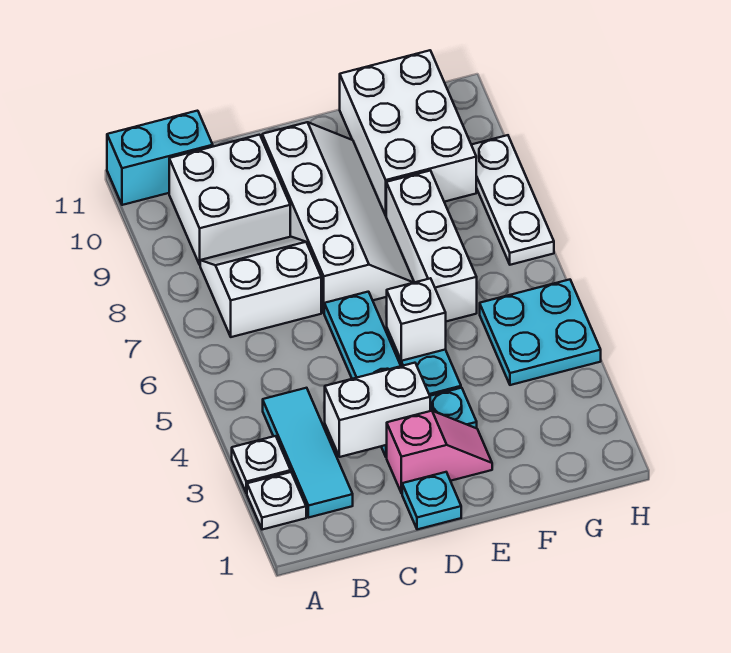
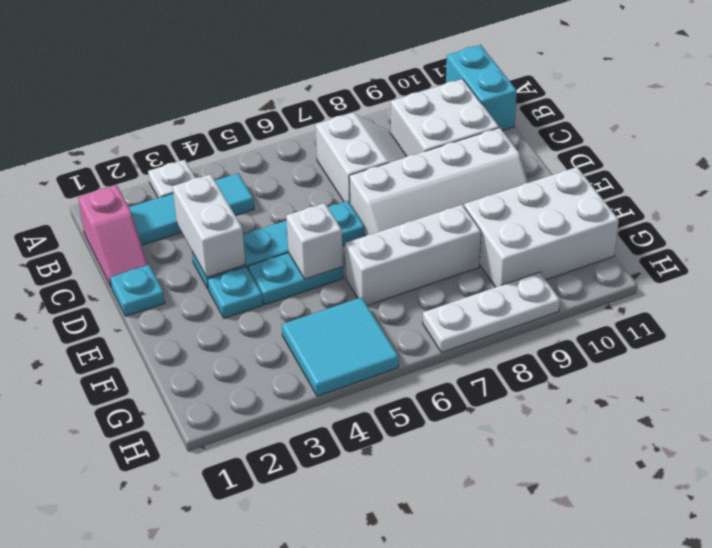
white plate A2 level 1 -> none
pink slope D2:E2 level 1 top D -> pink slope B1:C1 level 1 top B
cyan plate G4:H5 level 1 -> cyan tile G4:H5 level 1

